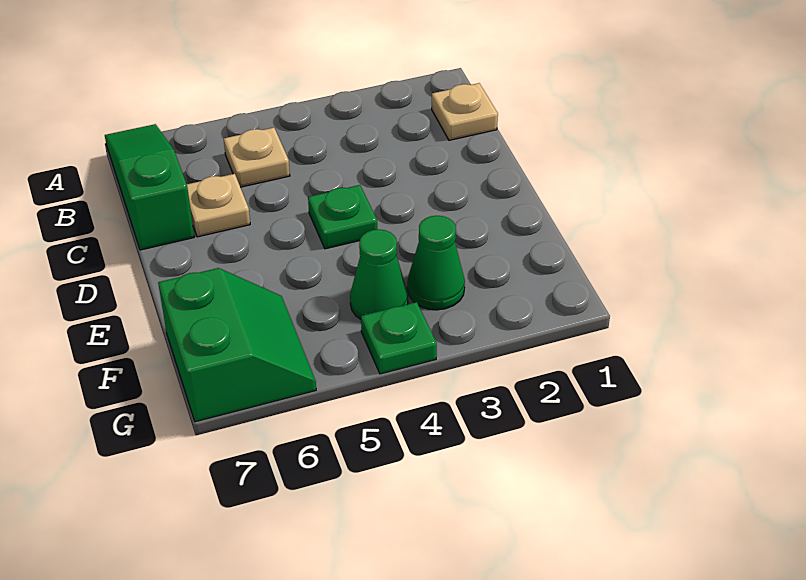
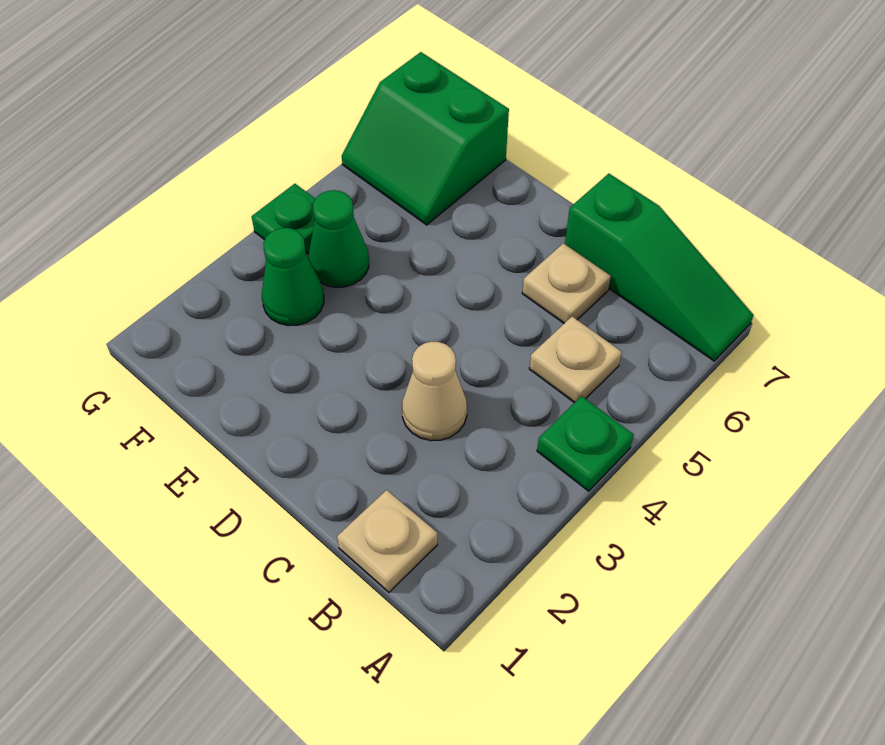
none -> tan cone C3 level 1
green plate D4 level 1 -> green plate A4 level 1

